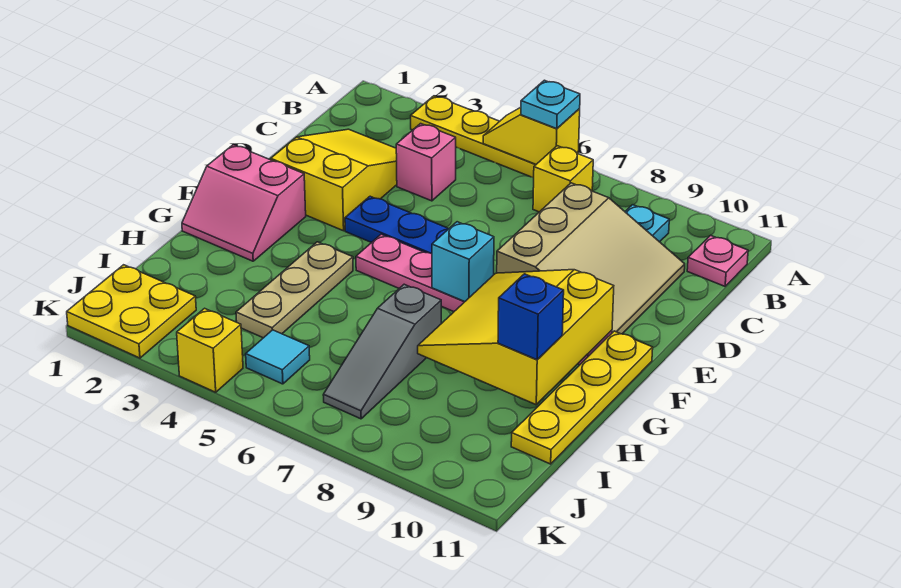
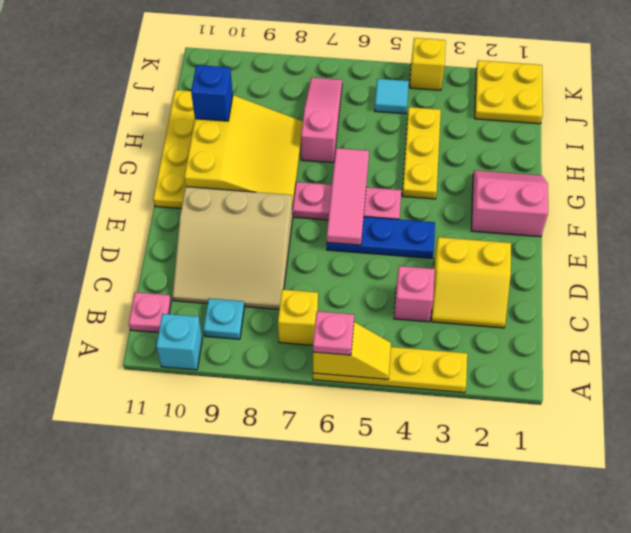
cyan plate A6 level 3 -> pink plate A6 level 3
yellow slope C2:E3 level 1 top E -> yellow slope C2:D3 level 1 top D
tan slope C8:E10 level 1 top 8 -> tan slope C8:E10 level 1 top E
none -> pink tile E6:G6 level 2
cyan brick F7 level 2 -> cyan brick A10 level 1
tan plate G4:I4 level 1 -> yellow plate G4:I4 level 1
grey slope H7:J7 level 1 top H -> pink slope H7:J7 level 1 top H

